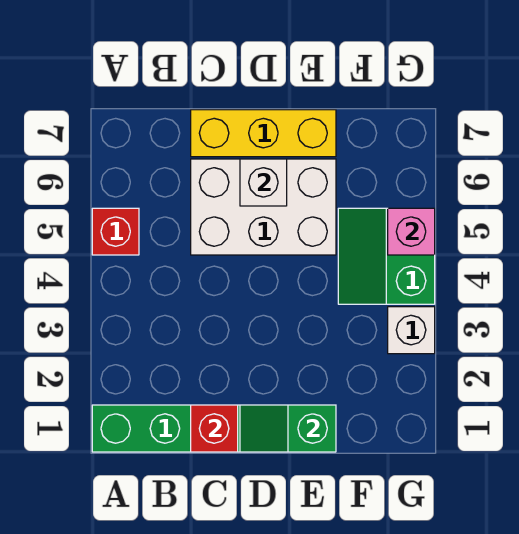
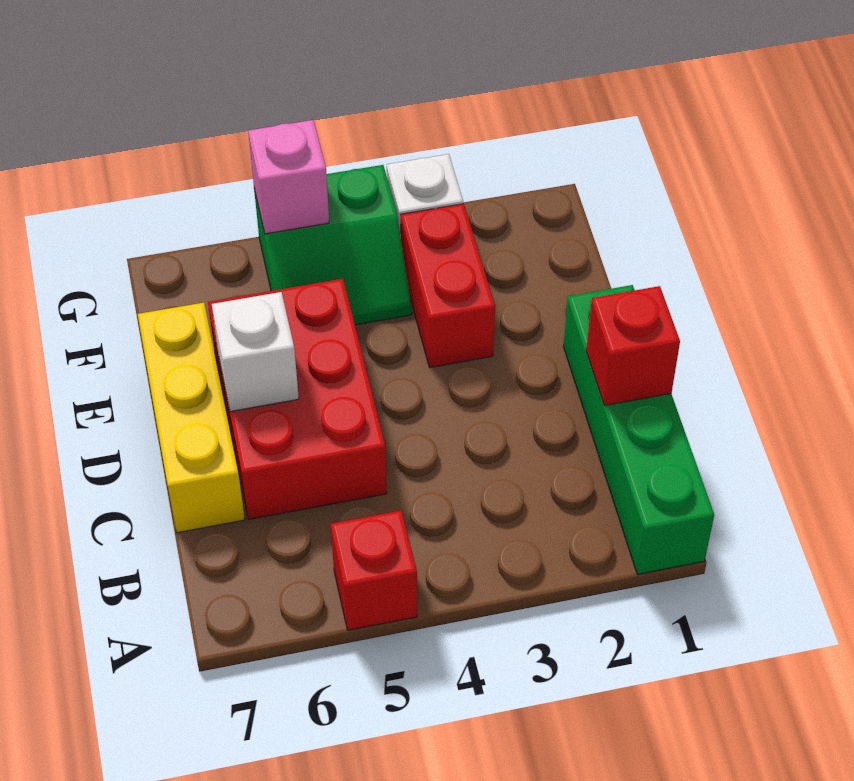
white brick C5:E6 level 1 -> red brick C5:E6 level 1
green slope D1:E1 level 2 top E -> none
none -> red brick E3:F3 level 1

